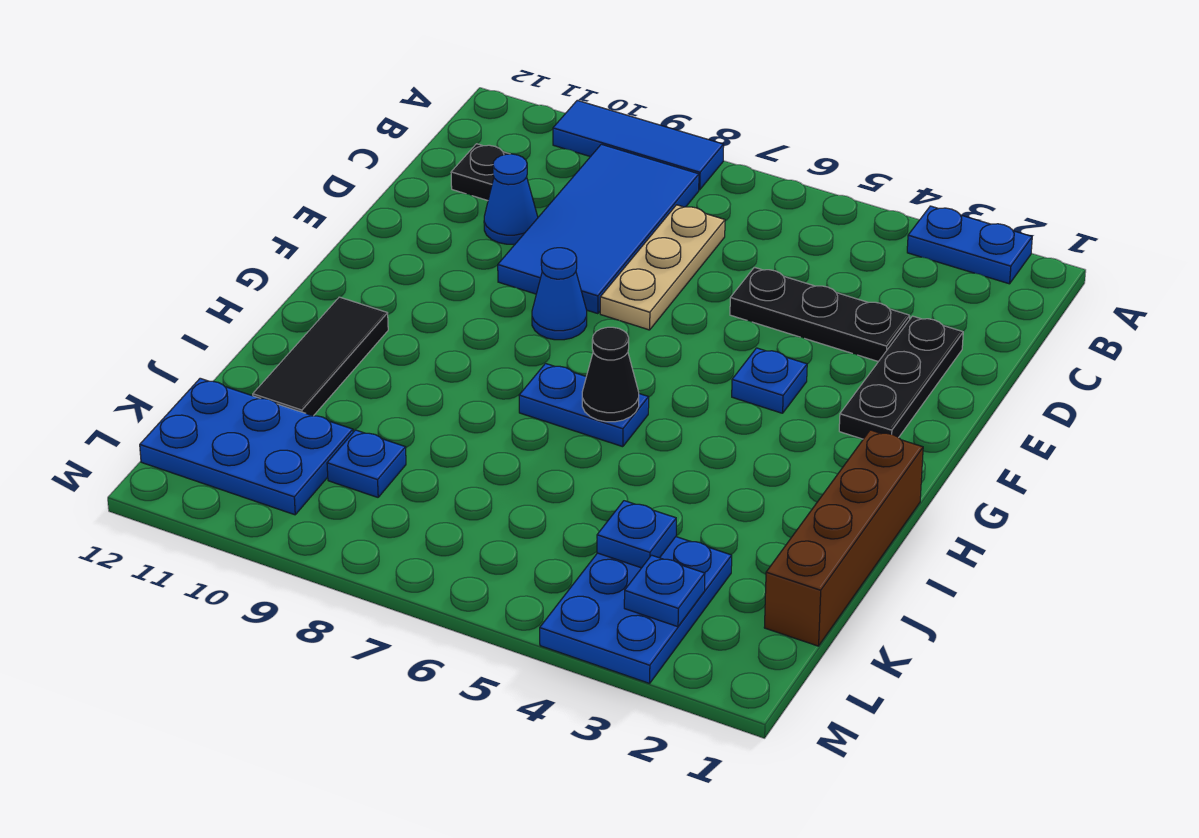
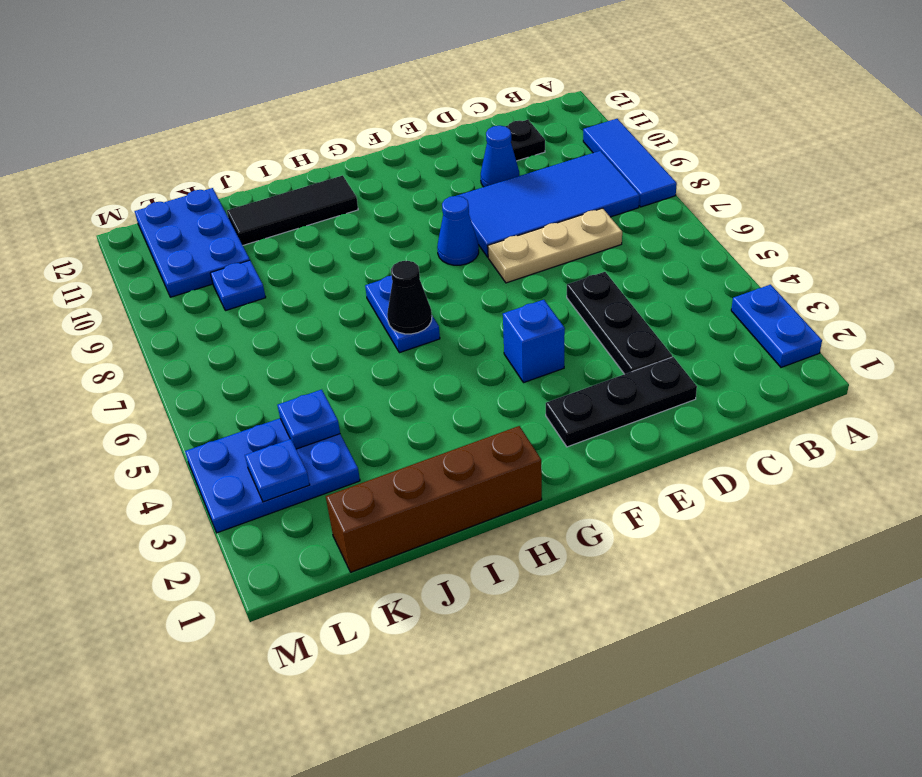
blue plate F4 level 1 -> blue brick F4 level 1

